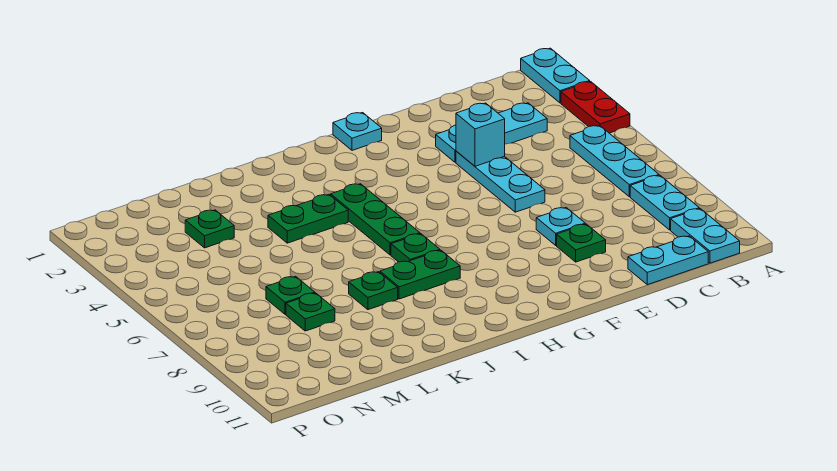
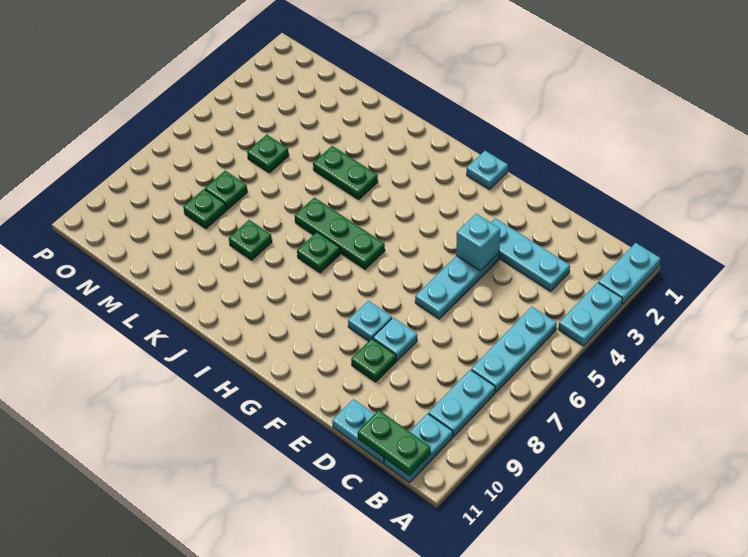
red plate A3:A4 level 1 -> cyan plate A3:A4 level 1
none -> cyan plate F8 level 1
green plate I4:I6 level 1 -> green plate H6:J6 level 1
green plate I8:J8 level 1 -> green plate B11:C11 level 2
green plate M3 level 1 -> green plate M5 level 1

